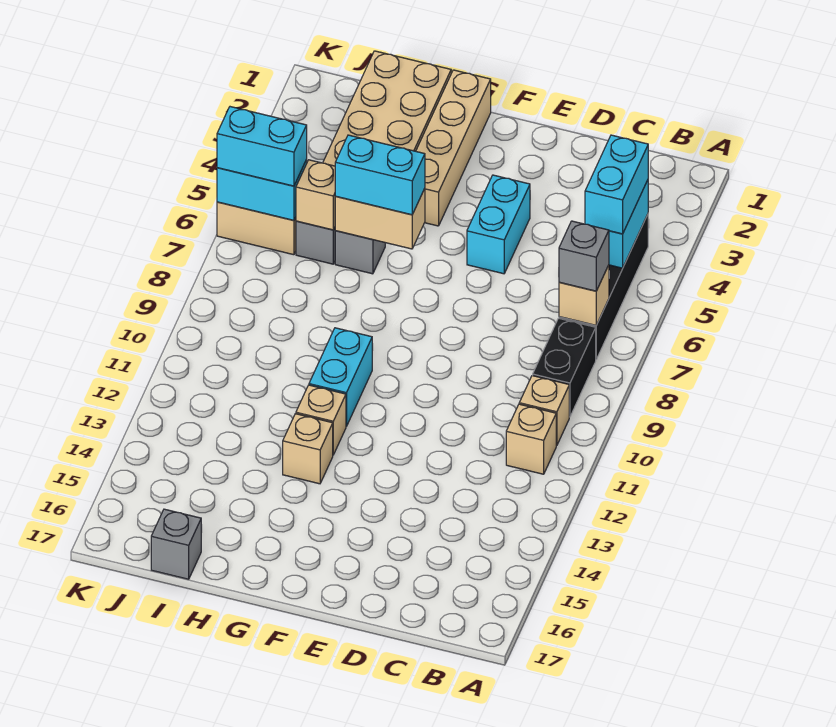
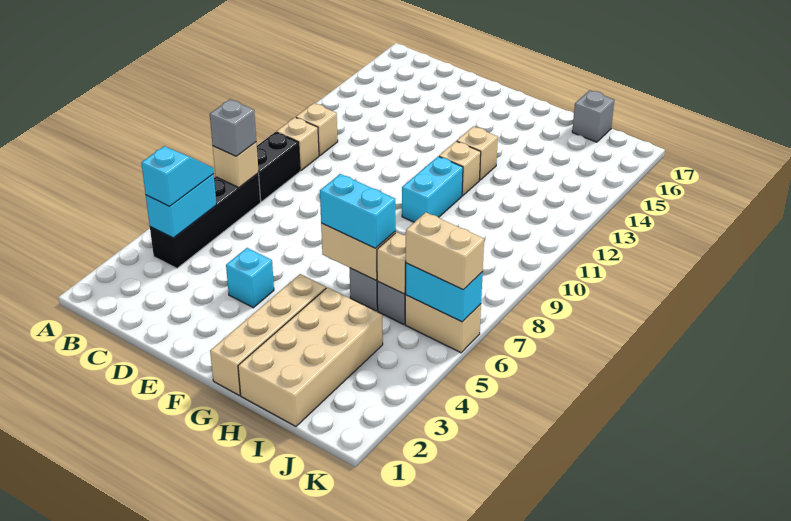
cyan brick B4:B5 level 3 -> cyan slope B4:B5 level 3 top 4
cyan brick E4:E5 level 1 -> cyan brick E4 level 1
cyan brick J6:K6 level 3 -> tan brick J6:K6 level 3

